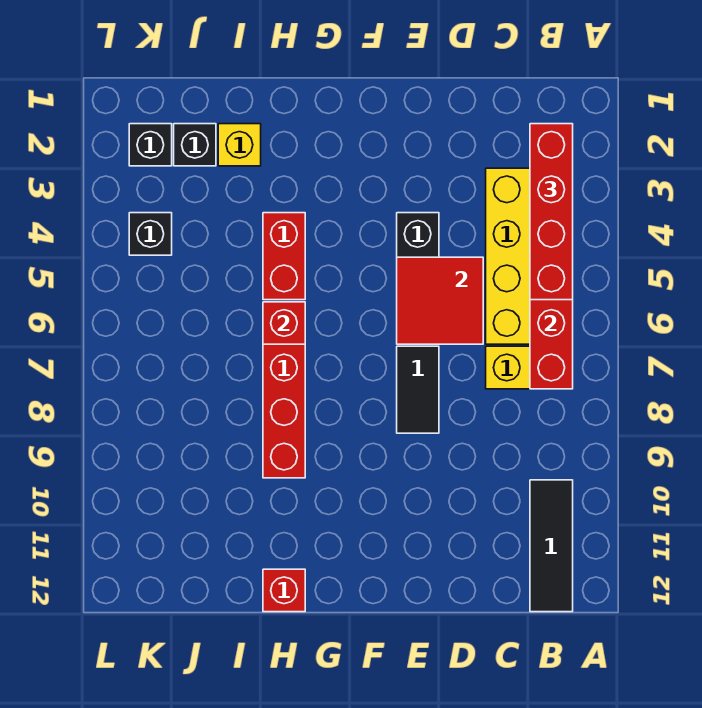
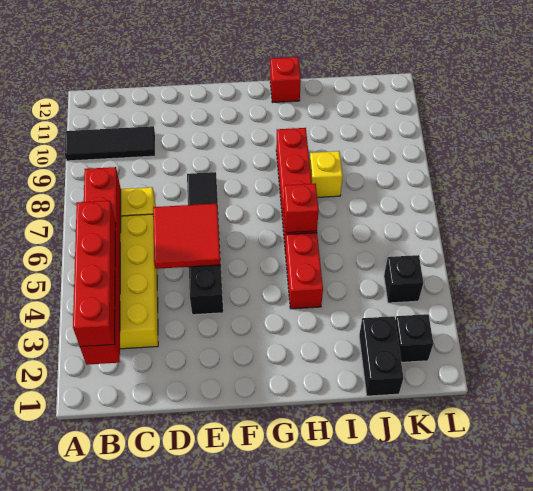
black tile B10:B12 level 1 -> black tile A10:C10 level 1
yellow brick I2 level 1 -> yellow brick I8 level 1
black brick J2 level 1 -> black brick J1:J2 level 1

